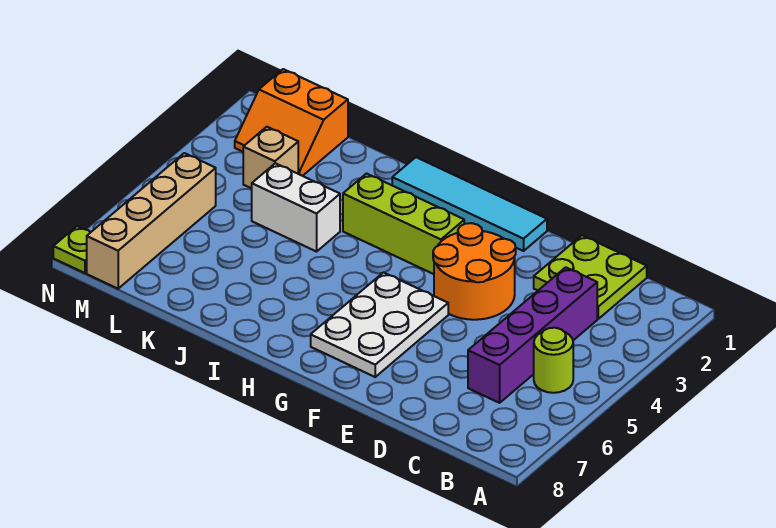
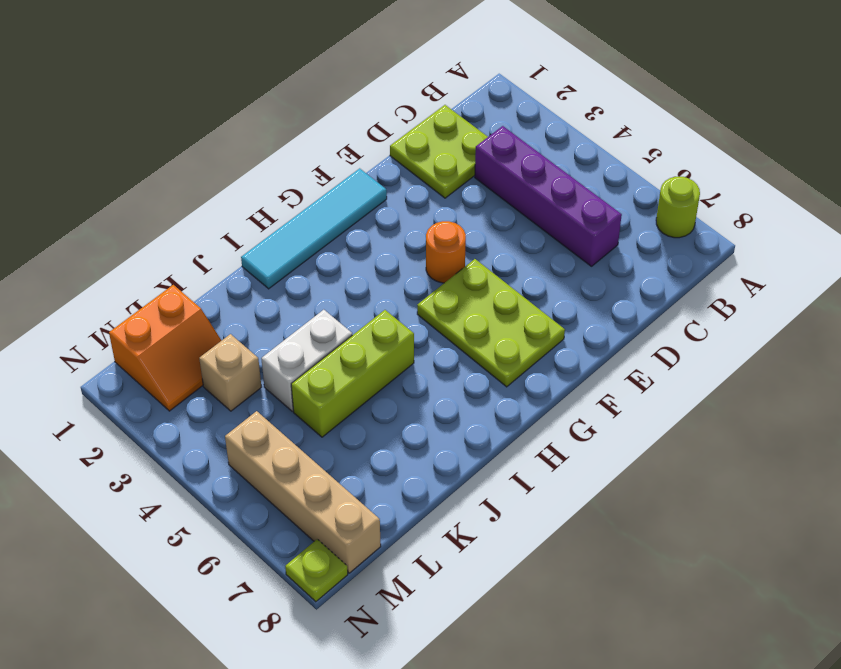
lime round brick B5 level 1 -> lime round brick A7 level 1
orange round brick E3:F4 level 1 -> orange round brick F4 level 1
white plate F5:G7 level 1 -> lime plate F5:G7 level 1
lime brick G3:I3 level 1 -> lime brick I5:K5 level 1

